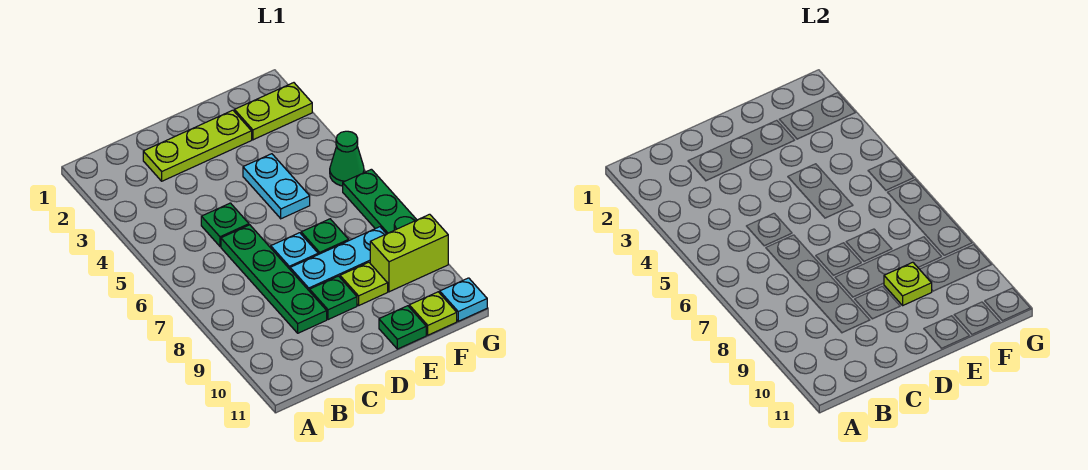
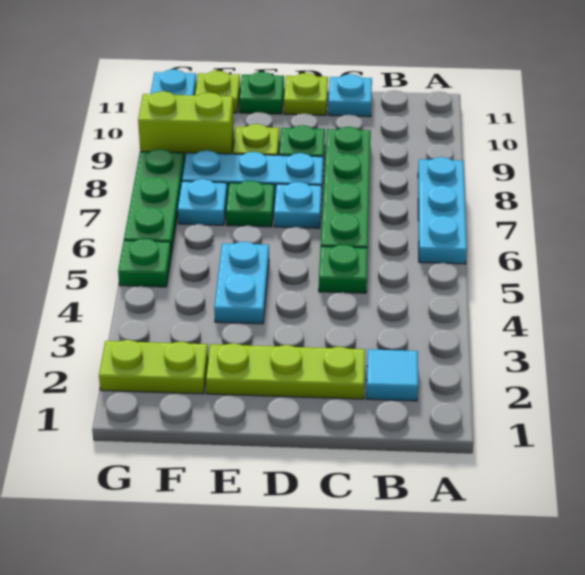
none -> cyan plate A6:A8 level 1
none -> cyan tile B2 level 1
none -> cyan plate C11 level 1
lime plate E9 level 2 -> lime plate D11 level 1
none -> cyan plate F7 level 1
green cone G5 level 1 -> green plate G5 level 1

